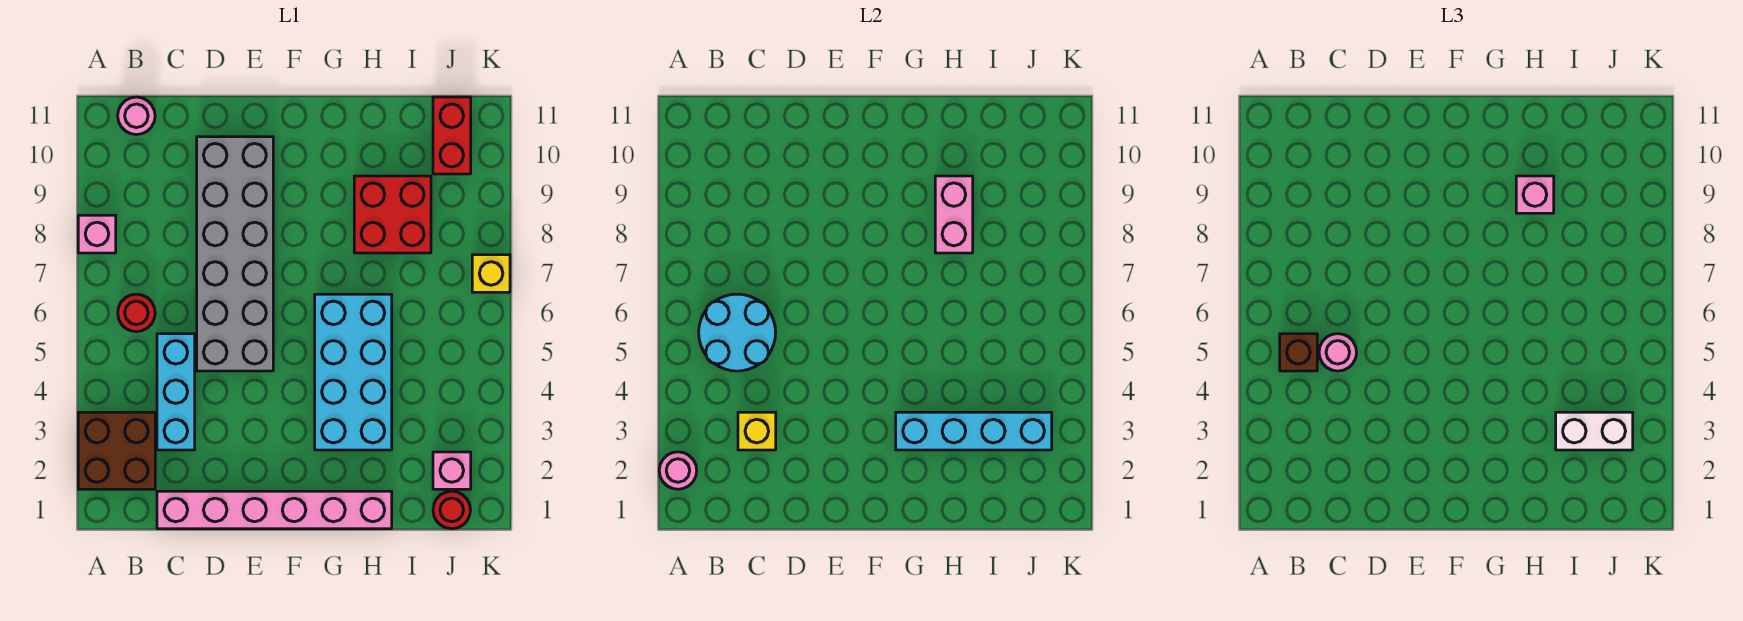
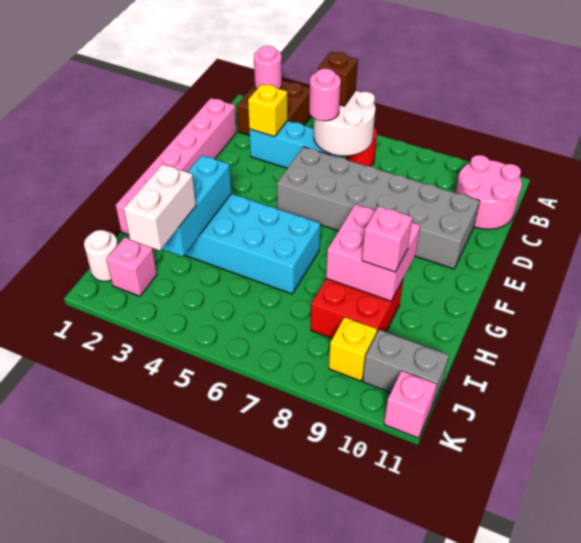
pink brick A8 level 1 -> pink brick K11 level 1
cyan round brick B5:C6 level 2 -> white round brick B5:C6 level 2
pink round brick B11 level 1 -> pink round brick B10:C11 level 1
cyan brick G3:J3 level 2 -> cyan brick G3:I3 level 2
pink brick H8:H9 level 2 -> pink brick G8:H9 level 2
red round brick J1 level 1 -> white round brick J1 level 1
red brick J10:J11 level 1 -> grey brick J10:J11 level 1
yellow brick K7 level 1 -> yellow brick J9 level 1

